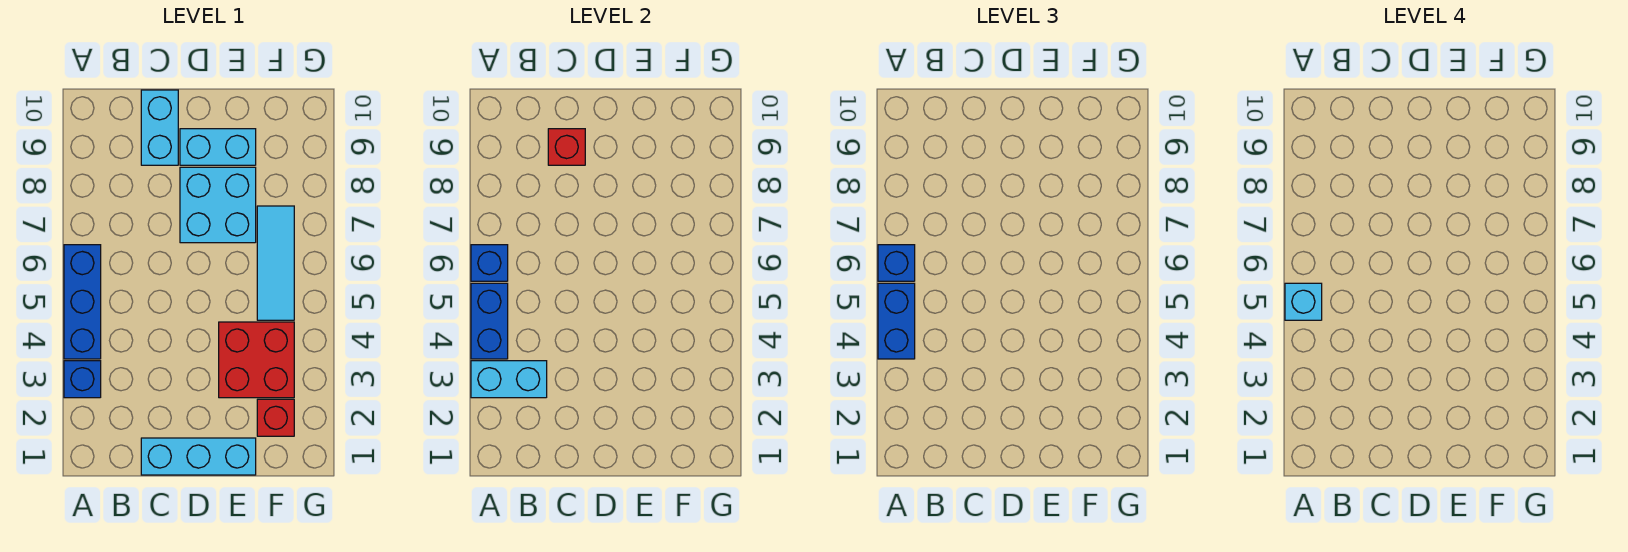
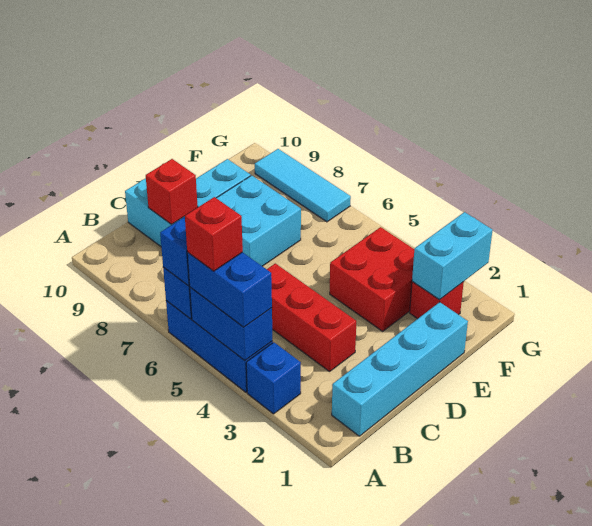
cyan brick A3:B3 level 2 -> cyan brick F2:G2 level 2
cyan brick A5 level 4 -> red brick A5 level 4
cyan brick C1:E1 level 1 -> cyan brick B1:E1 level 1
none -> red brick C3:C5 level 1
cyan tile F5:F7 level 1 -> cyan tile G7:G9 level 1

